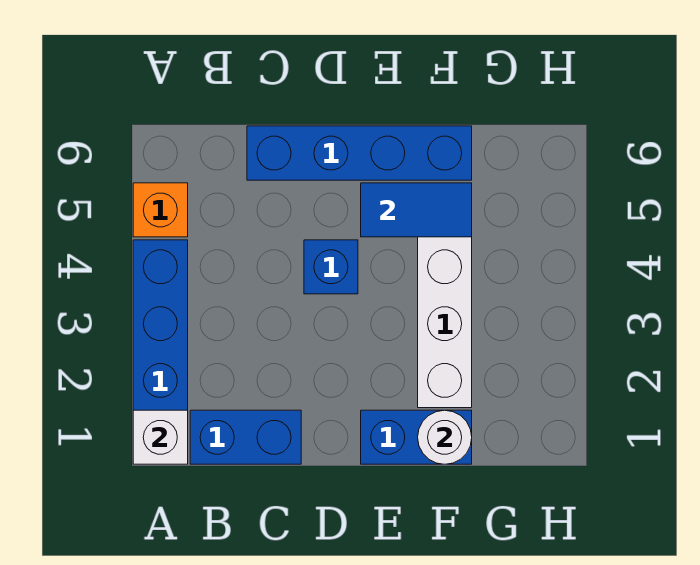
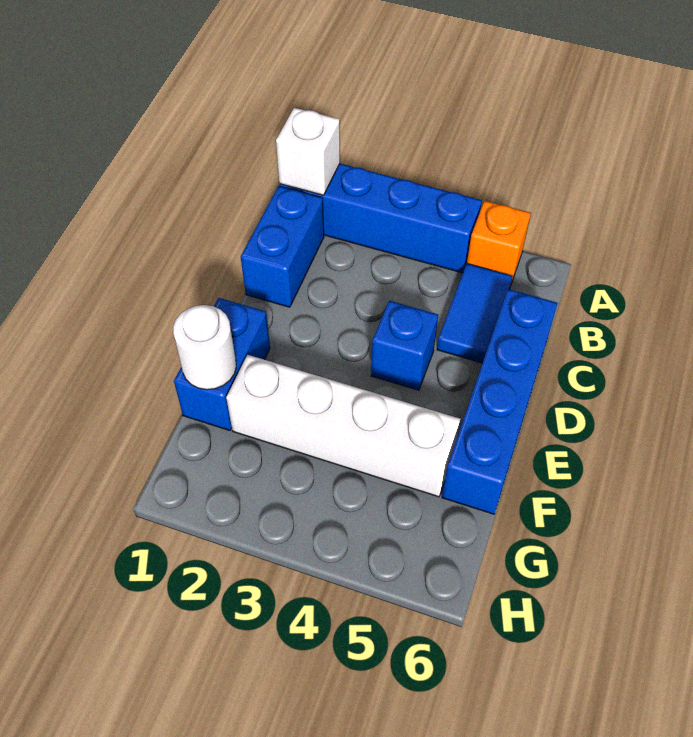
blue tile E5:F5 level 2 -> blue tile B5:C5 level 1

